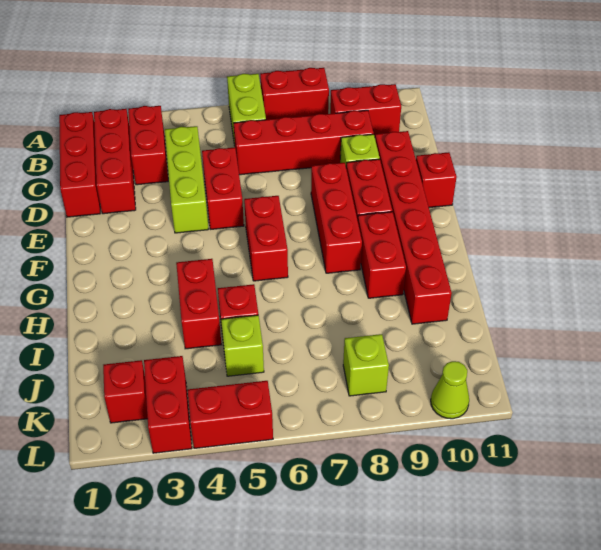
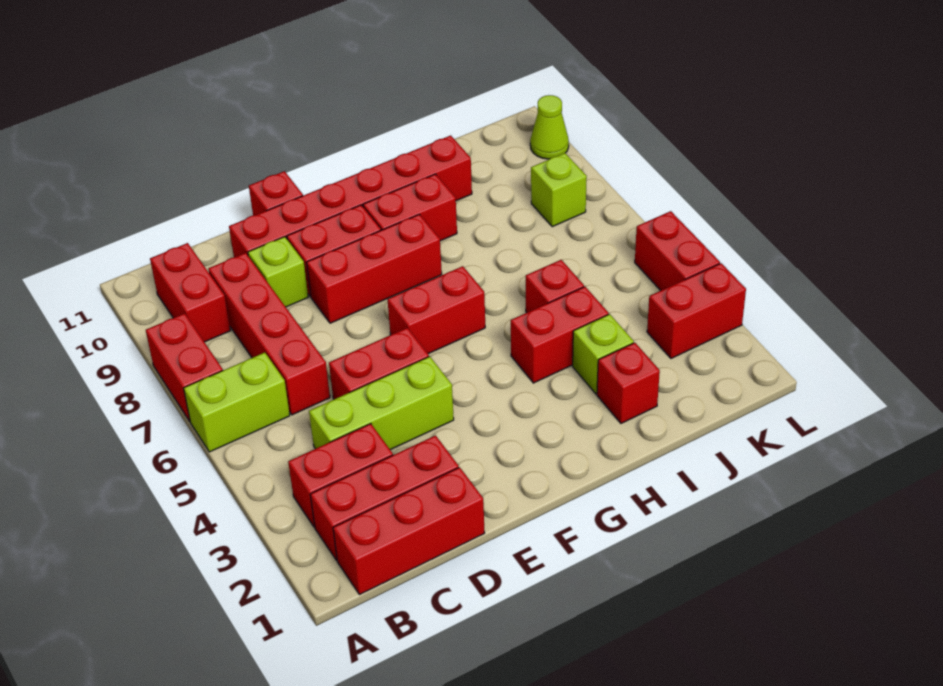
lime brick J5 level 1 -> lime brick I3 level 1
red brick K2 level 1 -> red brick I2 level 1

